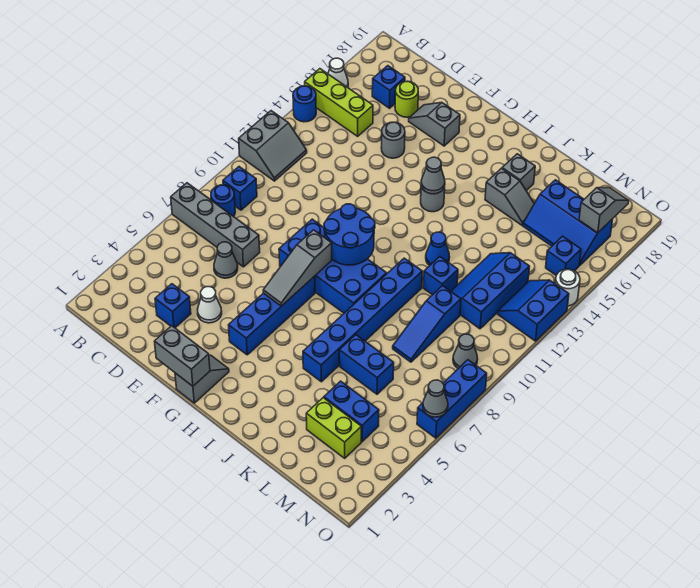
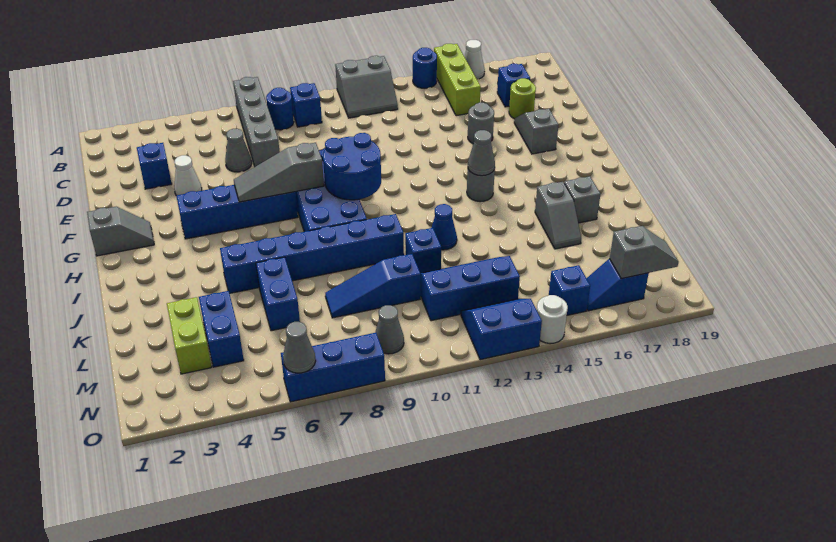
grey brick F1:G1 level 2 -> none
blue slope L16:N17 level 1 top 17 -> blue slope N16:N17 level 1 top 17

